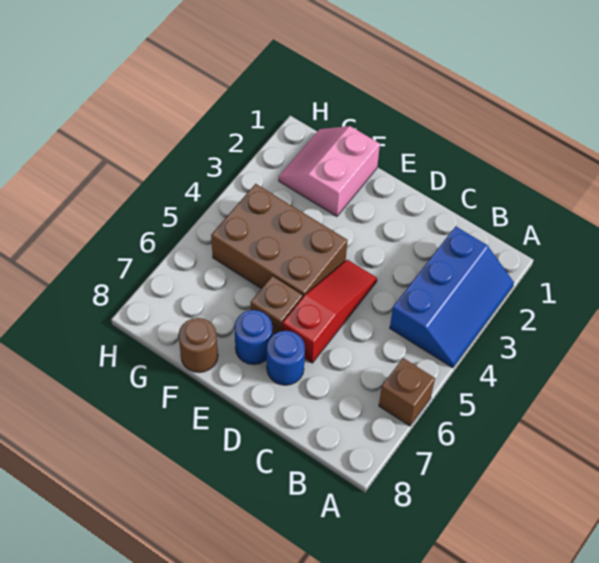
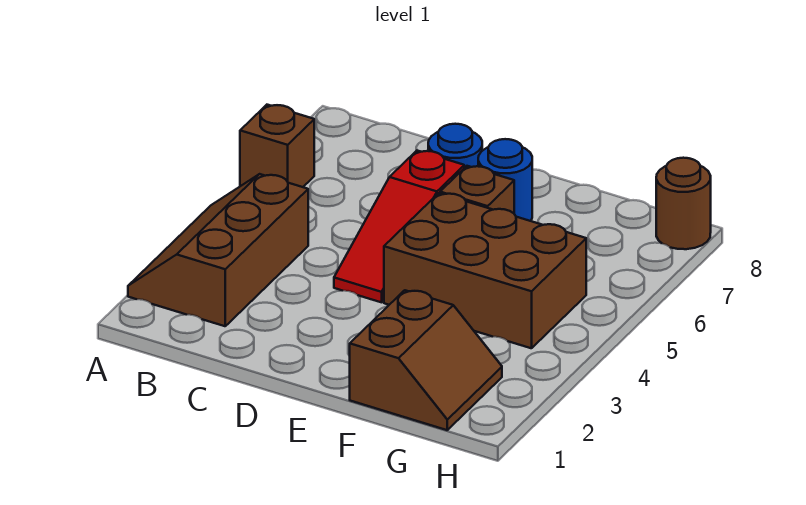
blue slope A2:B4 level 1 top B -> brown slope A2:B4 level 1 top B
pink slope F1:G2 level 1 top F -> brown slope F1:G2 level 1 top F
brown round brick F8 level 1 -> brown round brick H8 level 1

